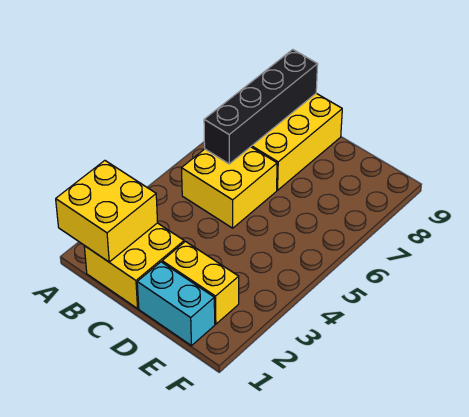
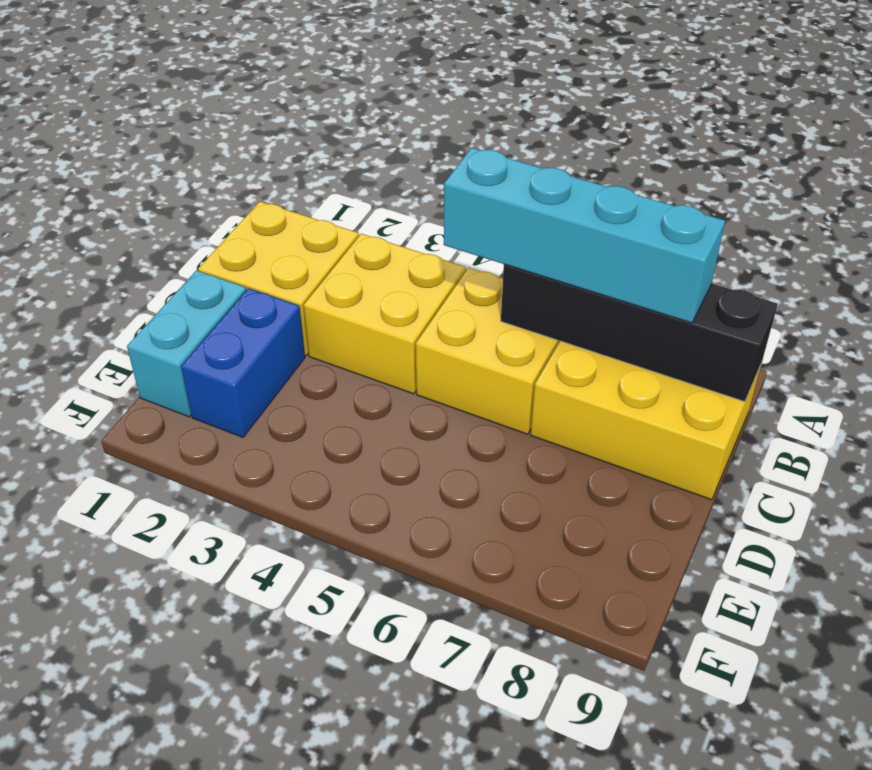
yellow brick A1:B2 level 2 -> yellow brick B3:C4 level 1
none -> cyan brick B5:B8 level 3
yellow brick D2:E2 level 1 -> blue brick D2:E2 level 1

